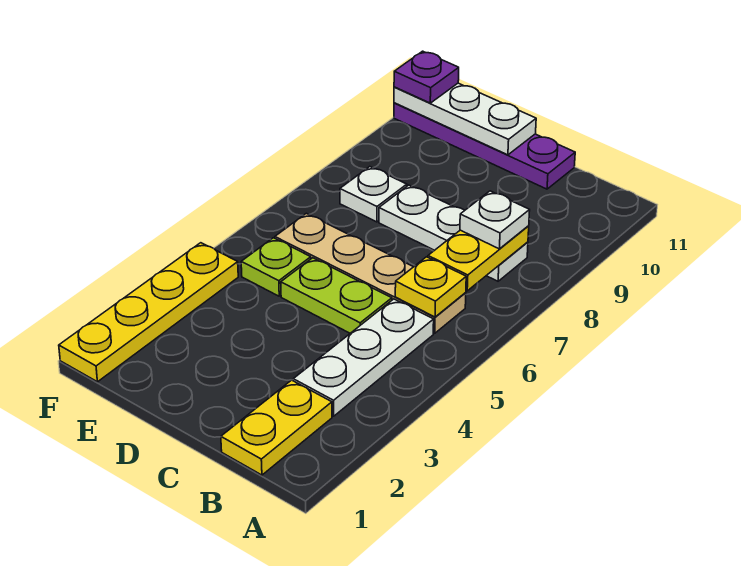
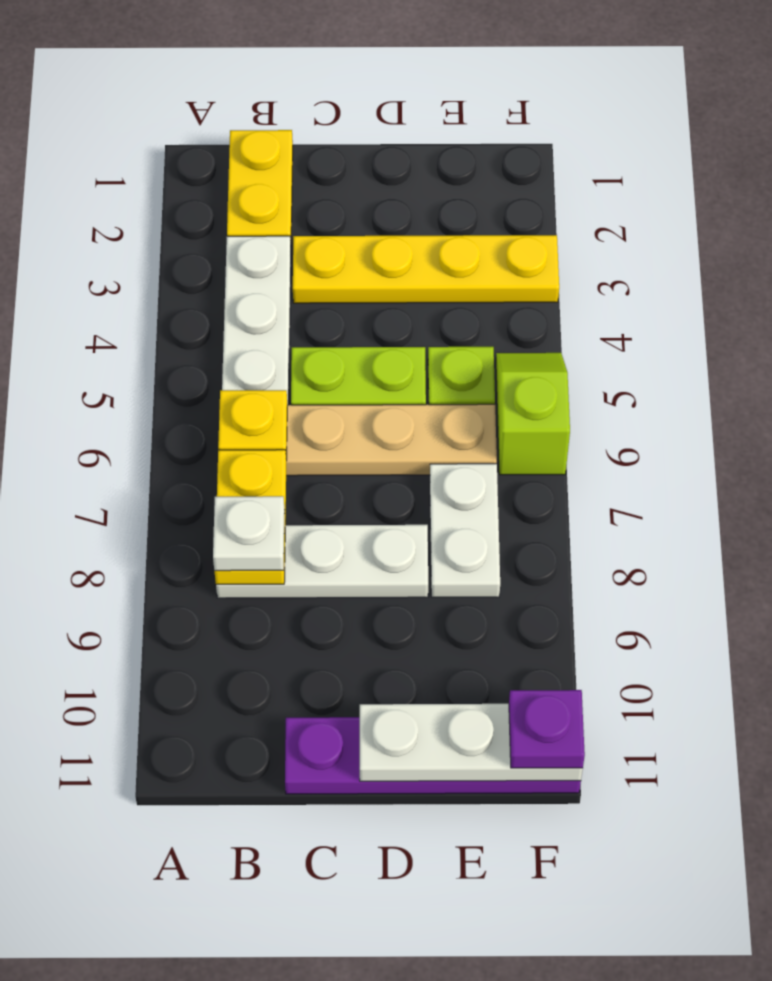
white plate E8 level 1 -> white plate E7:E8 level 1
yellow plate F1:F4 level 1 -> yellow plate C3:F3 level 1
none -> lime slope F5:F6 level 1 top 6

